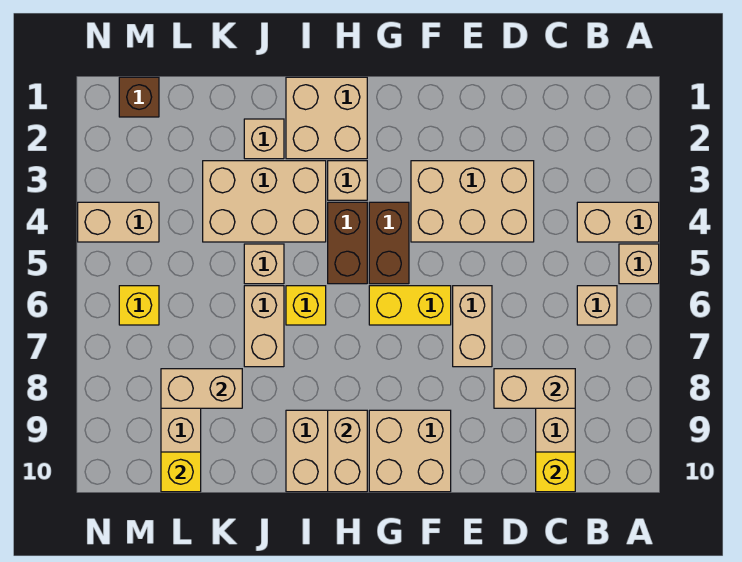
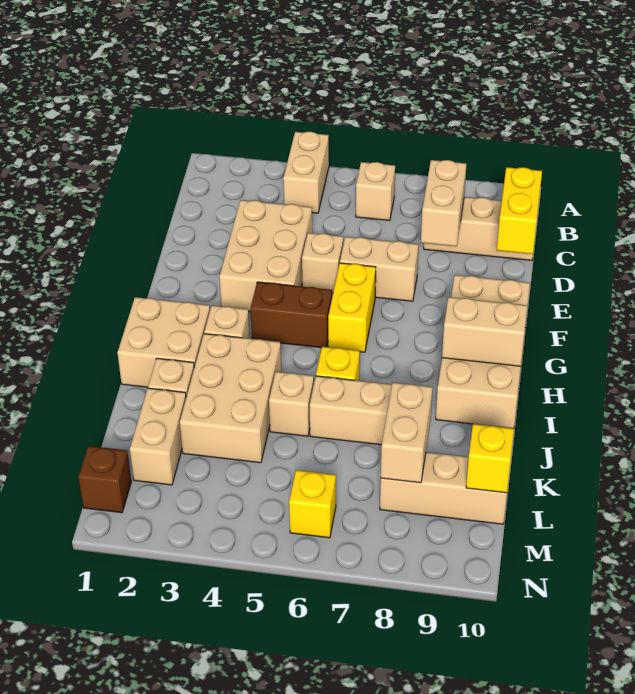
tan brick A5 level 1 -> tan brick E5 level 1
yellow brick C10 level 2 -> yellow brick C10:D10 level 2
brown brick H4:H5 level 1 -> none
tan brick M4:N4 level 1 -> tan brick K2:L2 level 1

